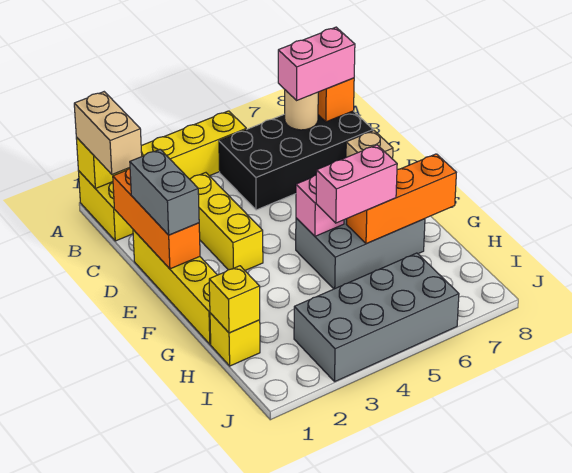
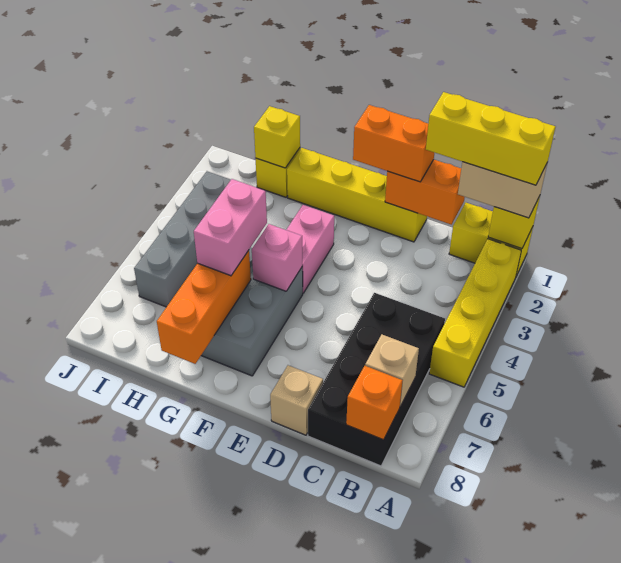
tan round brick B7 level 2 -> tan brick B7 level 2
pink brick B7:B8 level 3 -> pink brick F3:F4 level 1
orange brick C1:E1 level 2 -> orange brick C1:D1 level 2
yellow brick C3:E3 level 1 -> yellow brick A1:C1 level 4
grey brick D1:E1 level 3 -> orange brick D1:E1 level 3
grey brick I3:J6 level 1 -> grey brick I3:I6 level 1

